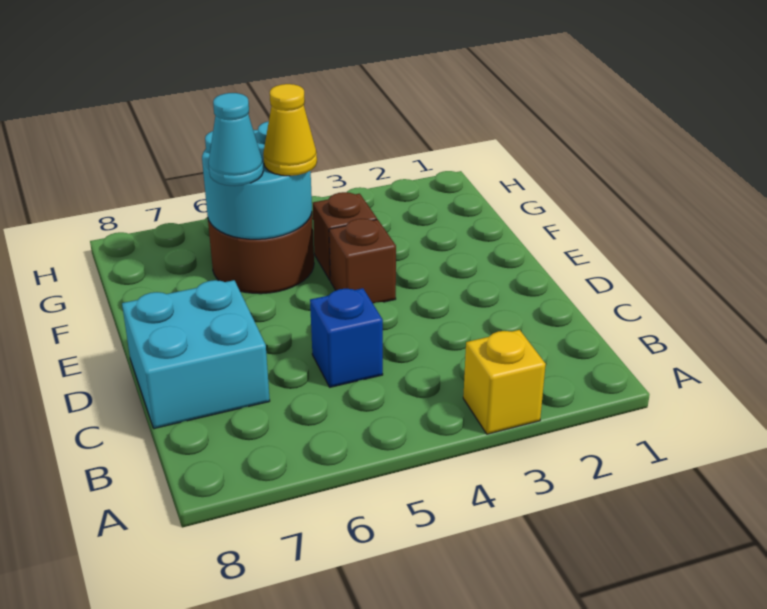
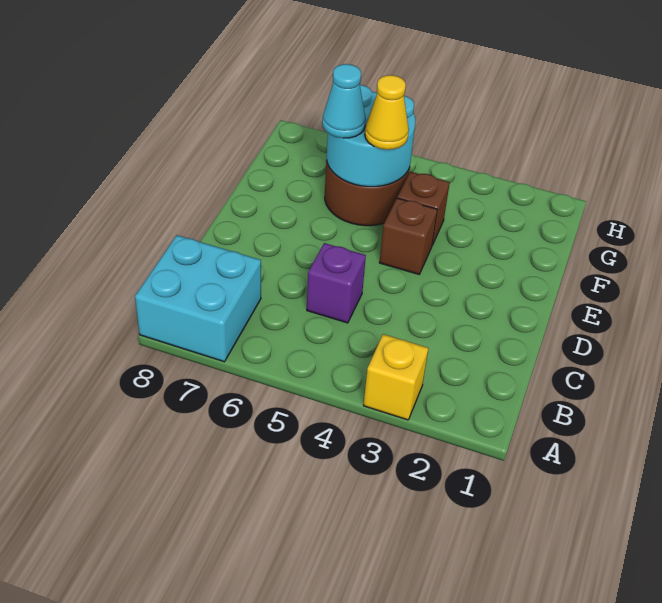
blue brick C5 level 1 -> purple brick C5 level 1
cyan brick C7:D8 level 1 -> cyan brick A7:B8 level 1

